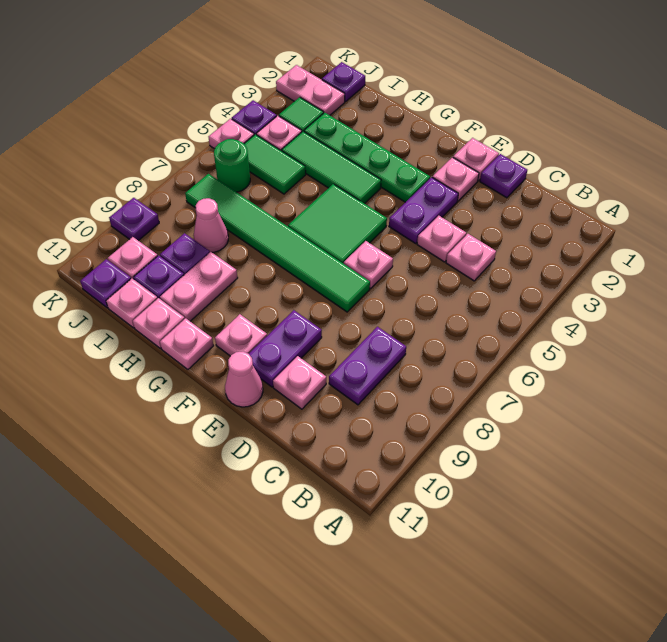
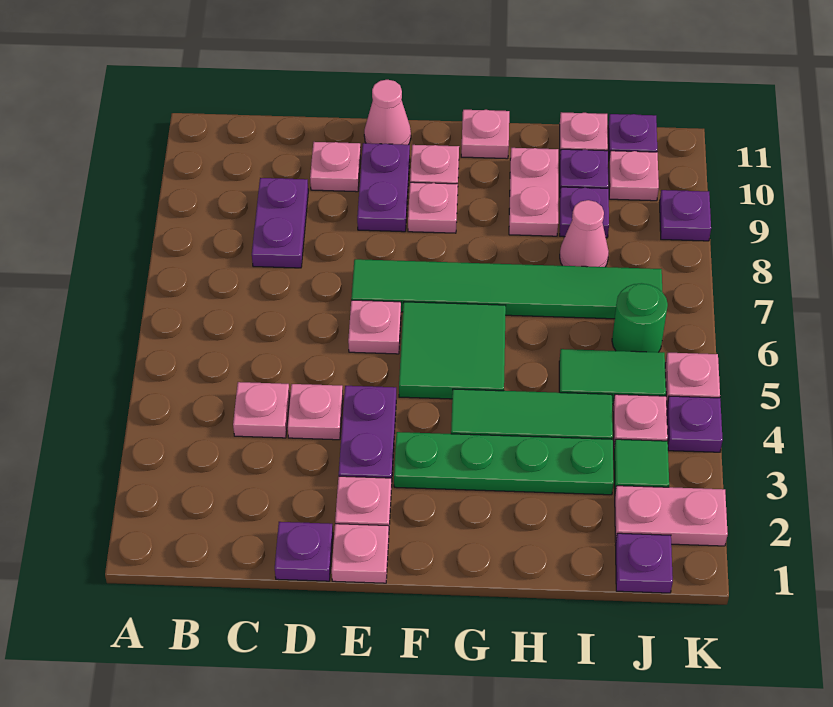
pink plate H11 level 1 -> pink plate F9 level 1

